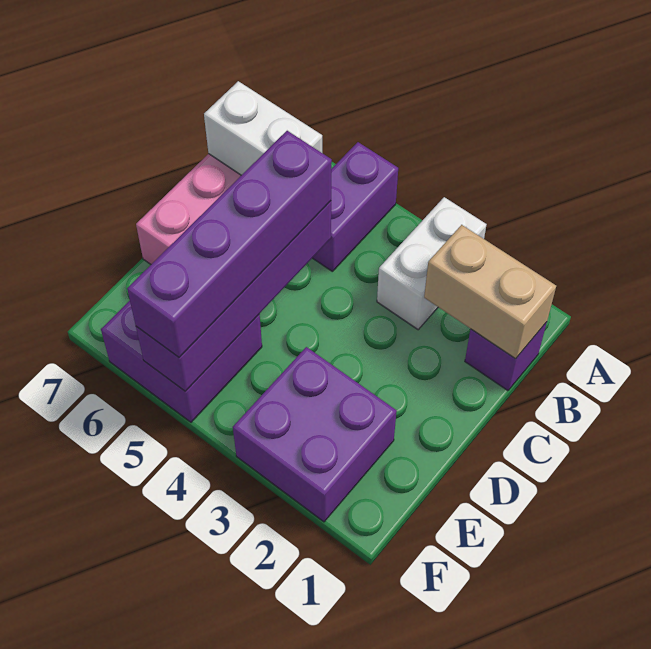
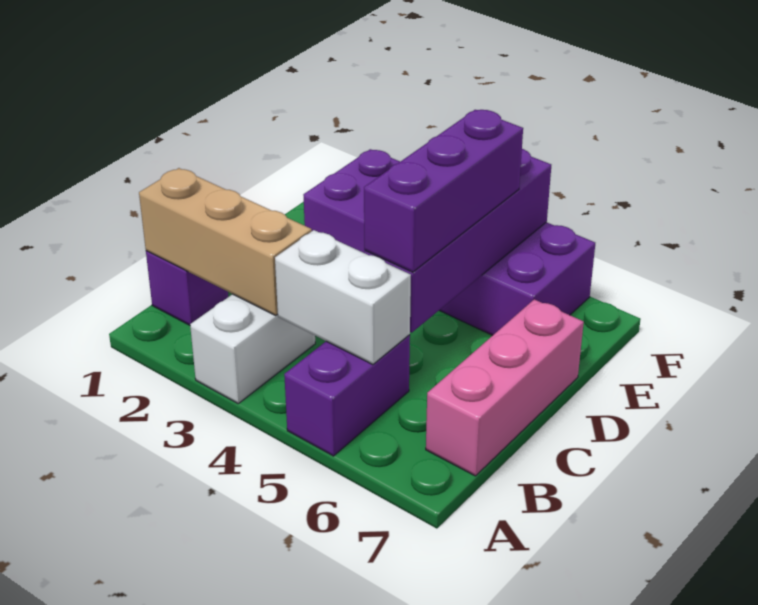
tan brick B1:B2 level 2 -> tan brick B1:B3 level 2
white brick B6:B7 level 2 -> white brick B4:B5 level 2
purple brick C5:F5 level 3 -> purple brick C5:E5 level 3

